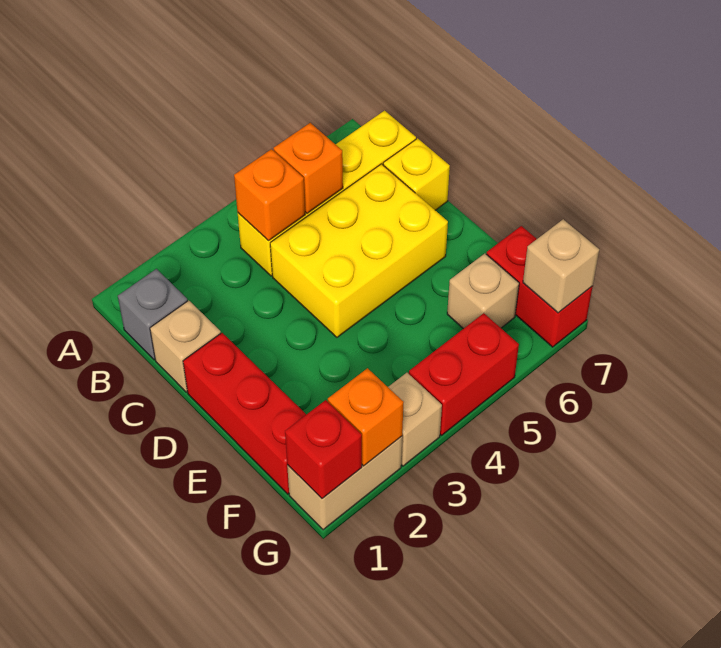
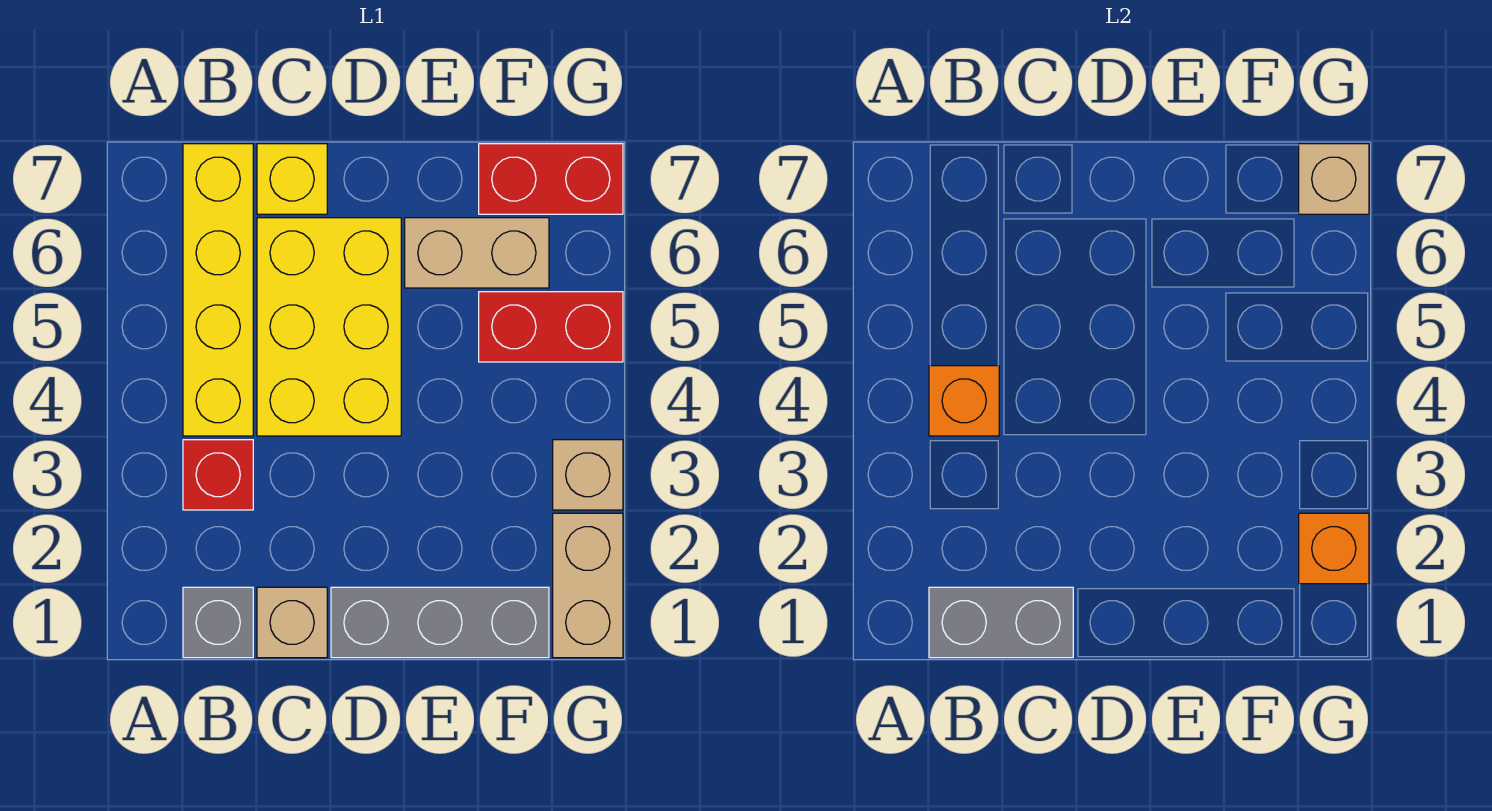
none -> grey brick B1:C1 level 2
orange brick B5 level 2 -> none
red brick D1:F1 level 1 -> grey brick D1:F1 level 1
tan brick F6 level 1 -> tan brick E6:F6 level 1
red brick G1 level 2 -> red brick B3 level 1
red brick G4:G5 level 1 -> red brick F5:G5 level 1

